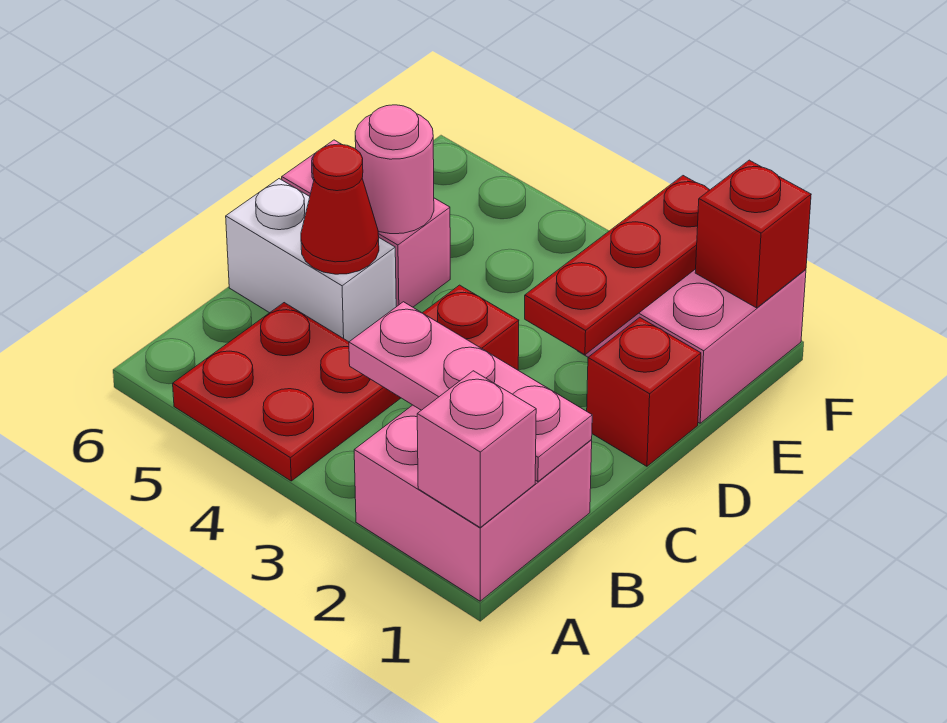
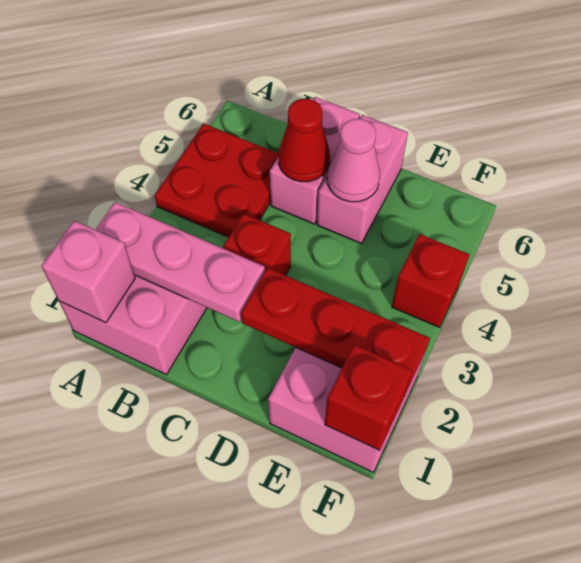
pink plate B1:B3 level 2 -> pink plate A2:C2 level 2
white brick C5:C6 level 1 -> pink brick C5:C6 level 1
red brick D1 level 1 -> red brick F4 level 1
pink round brick D5 level 2 -> pink cone D5 level 2

